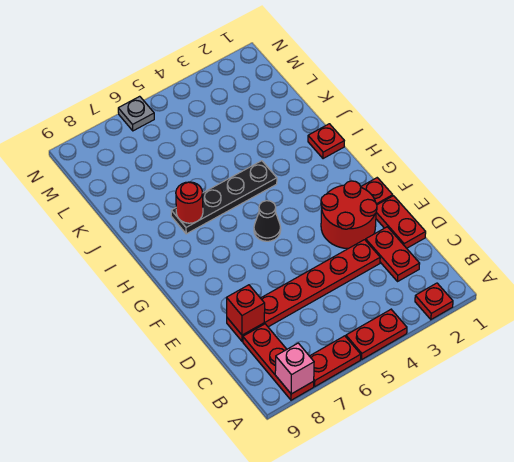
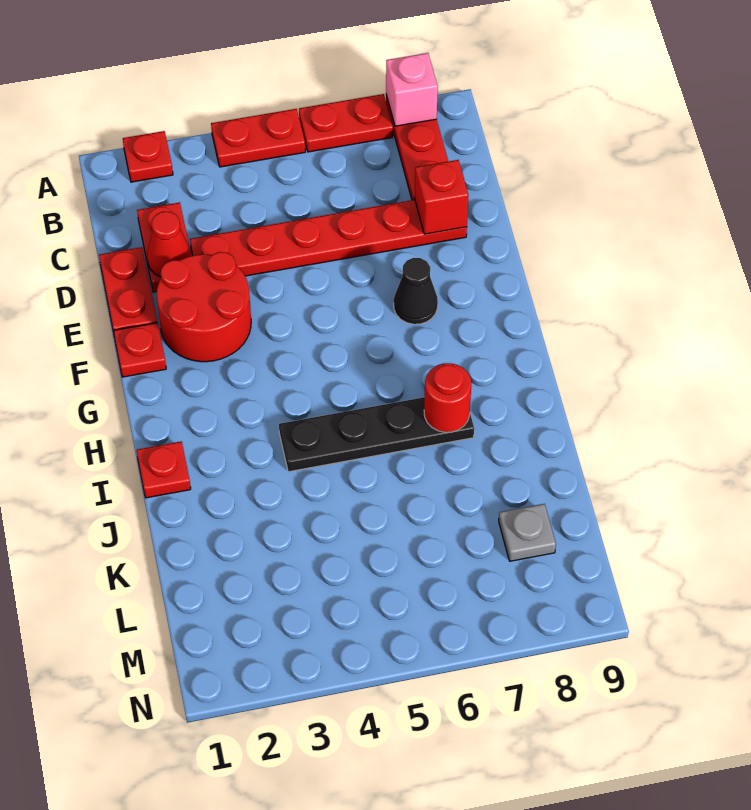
none -> red cone D2 level 2
black cone G5 level 1 -> black cone F7 level 1
grey plate N6 level 1 -> grey plate L8 level 1

